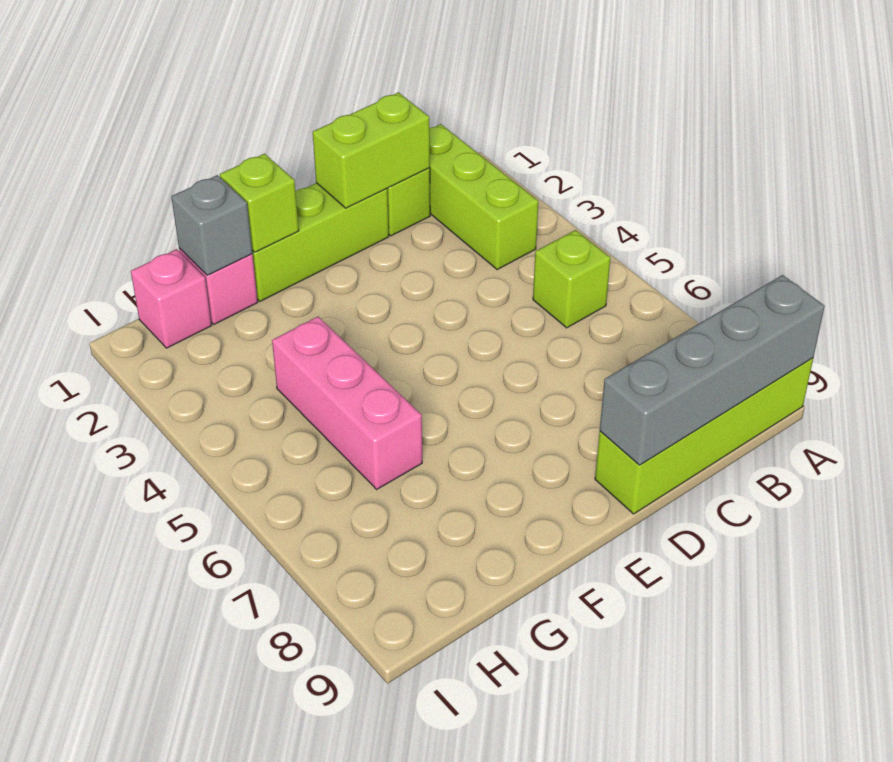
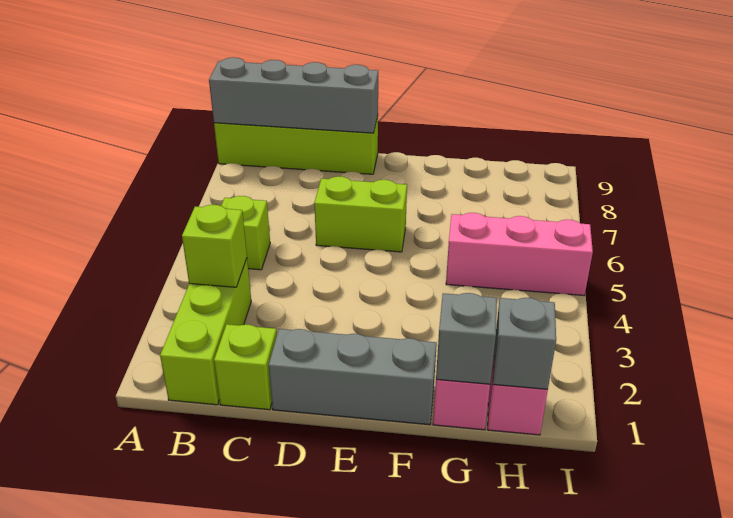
lime brick C1:D1 level 2 -> lime brick D6:E6 level 1
lime brick D1:F1 level 1 -> grey brick D1:F1 level 1
lime brick F1 level 2 -> lime brick B3 level 2
pink brick G4:G6 level 1 -> pink brick G5:I5 level 1
none -> grey brick H1 level 2

